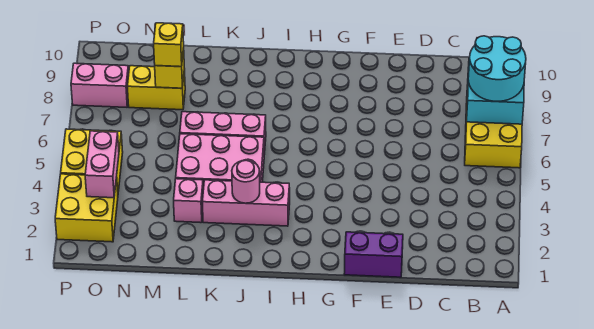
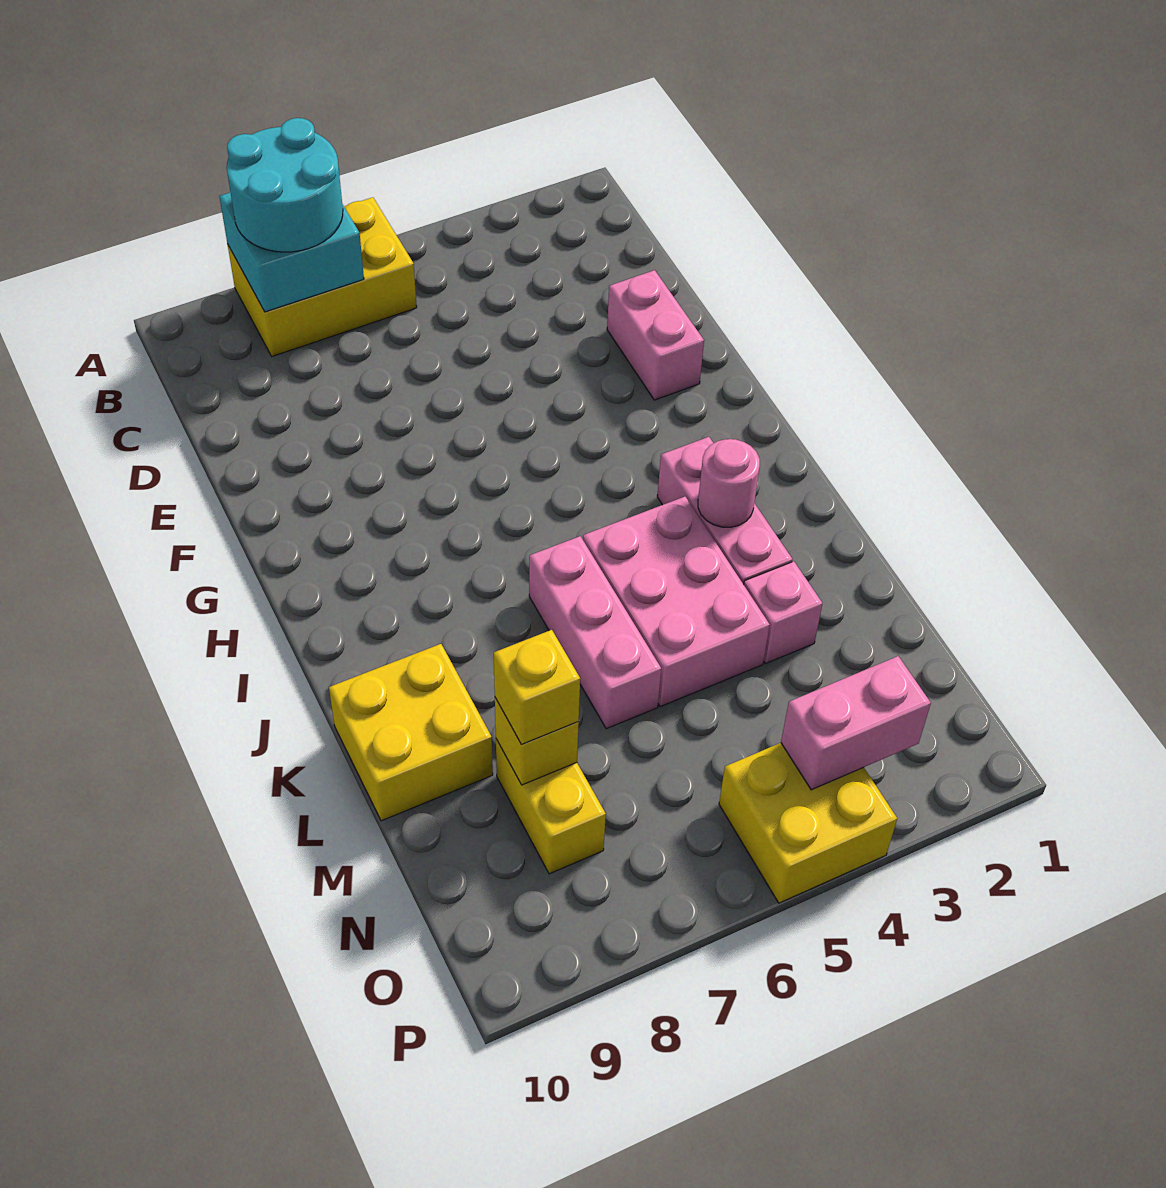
purple brick E1:F1 level 1 -> none
yellow brick O2:P3 level 1 -> yellow brick K9:L10 level 1
pink brick O8:P8 level 1 -> pink brick E2:F2 level 1

